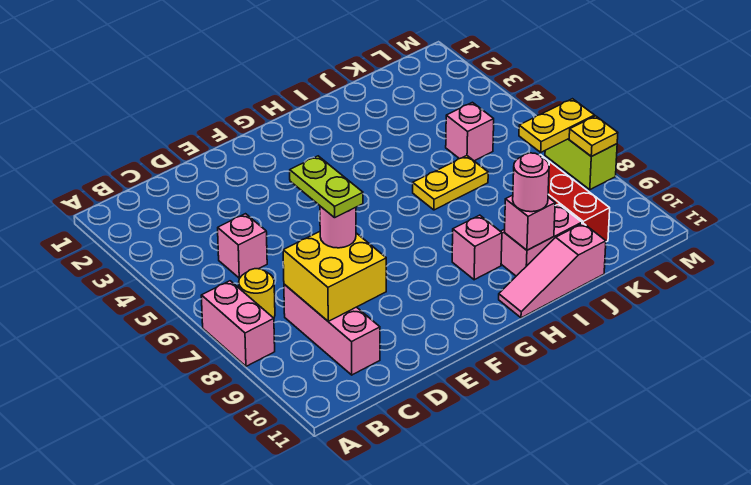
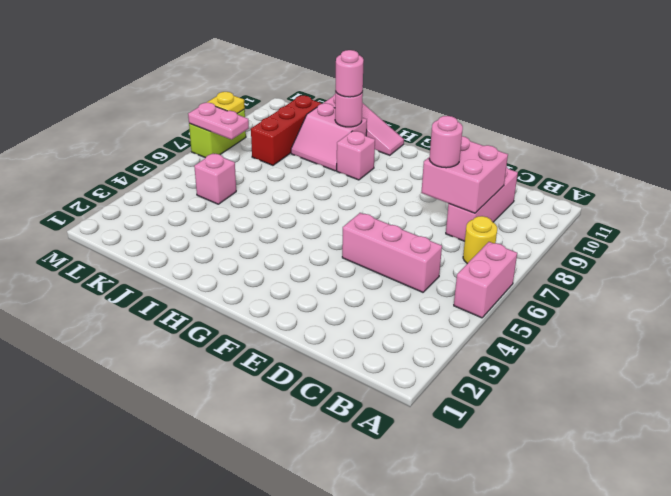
pink brick A7:A8 level 1 -> pink brick A5:A6 level 1
pink brick C5 level 1 -> pink brick C5:E5 level 1
yellow brick C8:D9 level 2 -> pink brick C8:D9 level 2
lime plate D7:D8 level 4 -> none
yellow plate I6:J6 level 1 -> none
pink brick I10 level 2 -> pink round brick I10 level 2
yellow plate L7:M7 level 2 -> pink plate L7:M7 level 2

